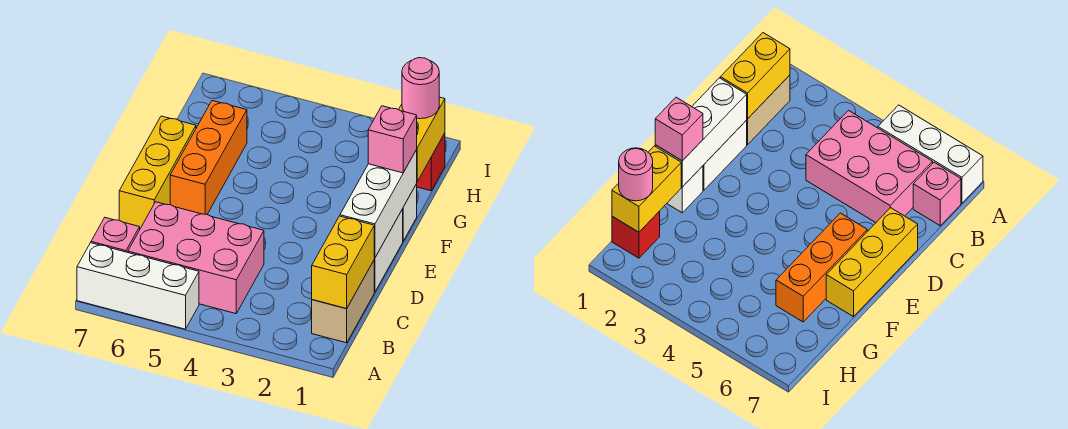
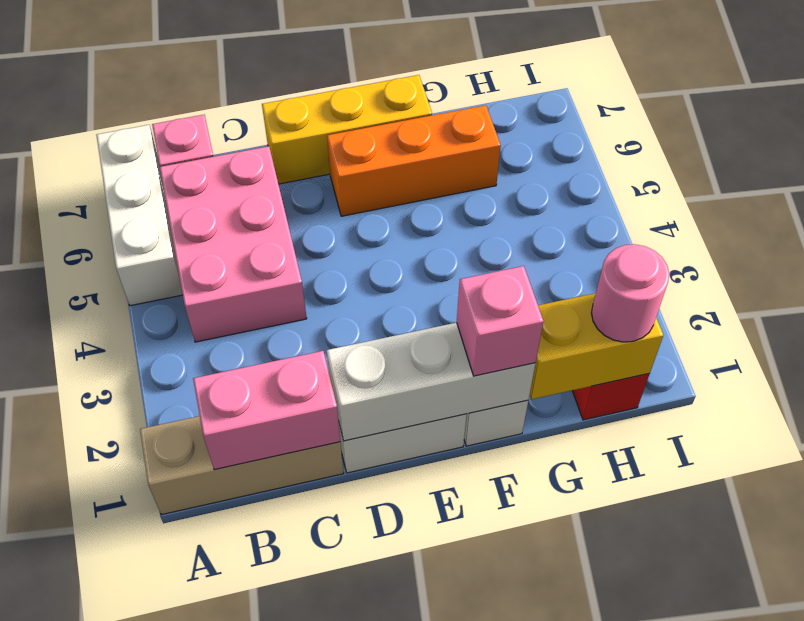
tan brick B1:C1 level 1 -> tan brick A1:C1 level 1
yellow brick B1:C1 level 2 -> pink brick B1:C1 level 2

